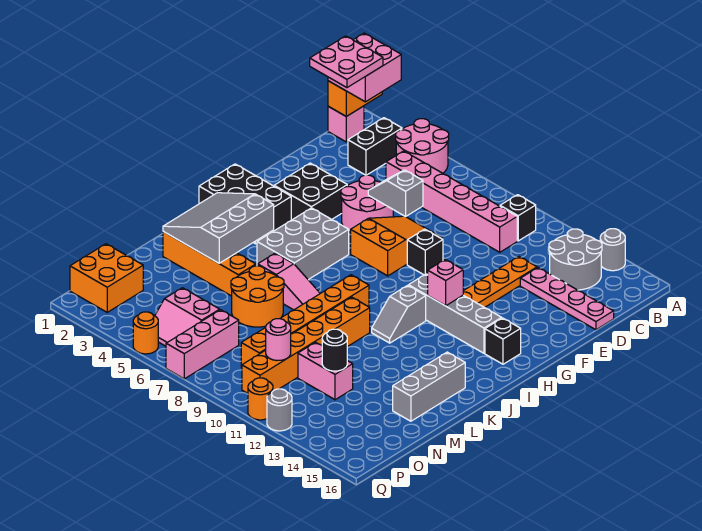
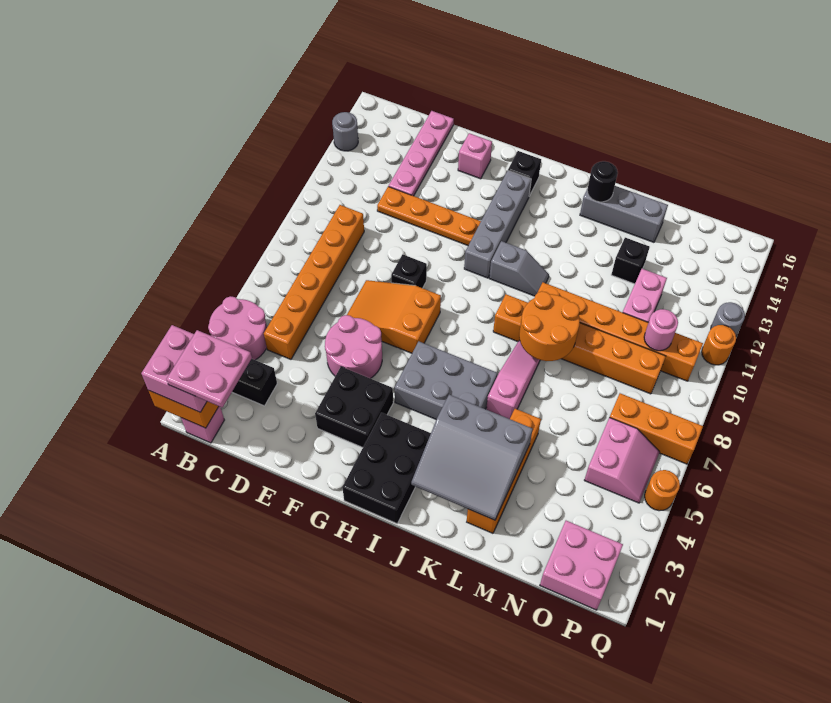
black brick B10 level 1 -> black brick M13 level 1
grey round brick B13:C14 level 1 -> none
pink brick C5:C10 level 1 -> orange brick C5:C10 level 1
grey slope E6:E7 level 2 top 7 -> none
pink brick H12 level 2 -> pink brick F15 level 1
orange round brick L6:M7 level 1 -> orange round brick K8:L9 level 2
black round brick N12 level 2 -> black round brick K15 level 2
orange brick O1:P2 level 1 -> pink brick O1:P2 level 1
pink brick O7:Q7 level 1 -> orange brick O7:Q7 level 1

